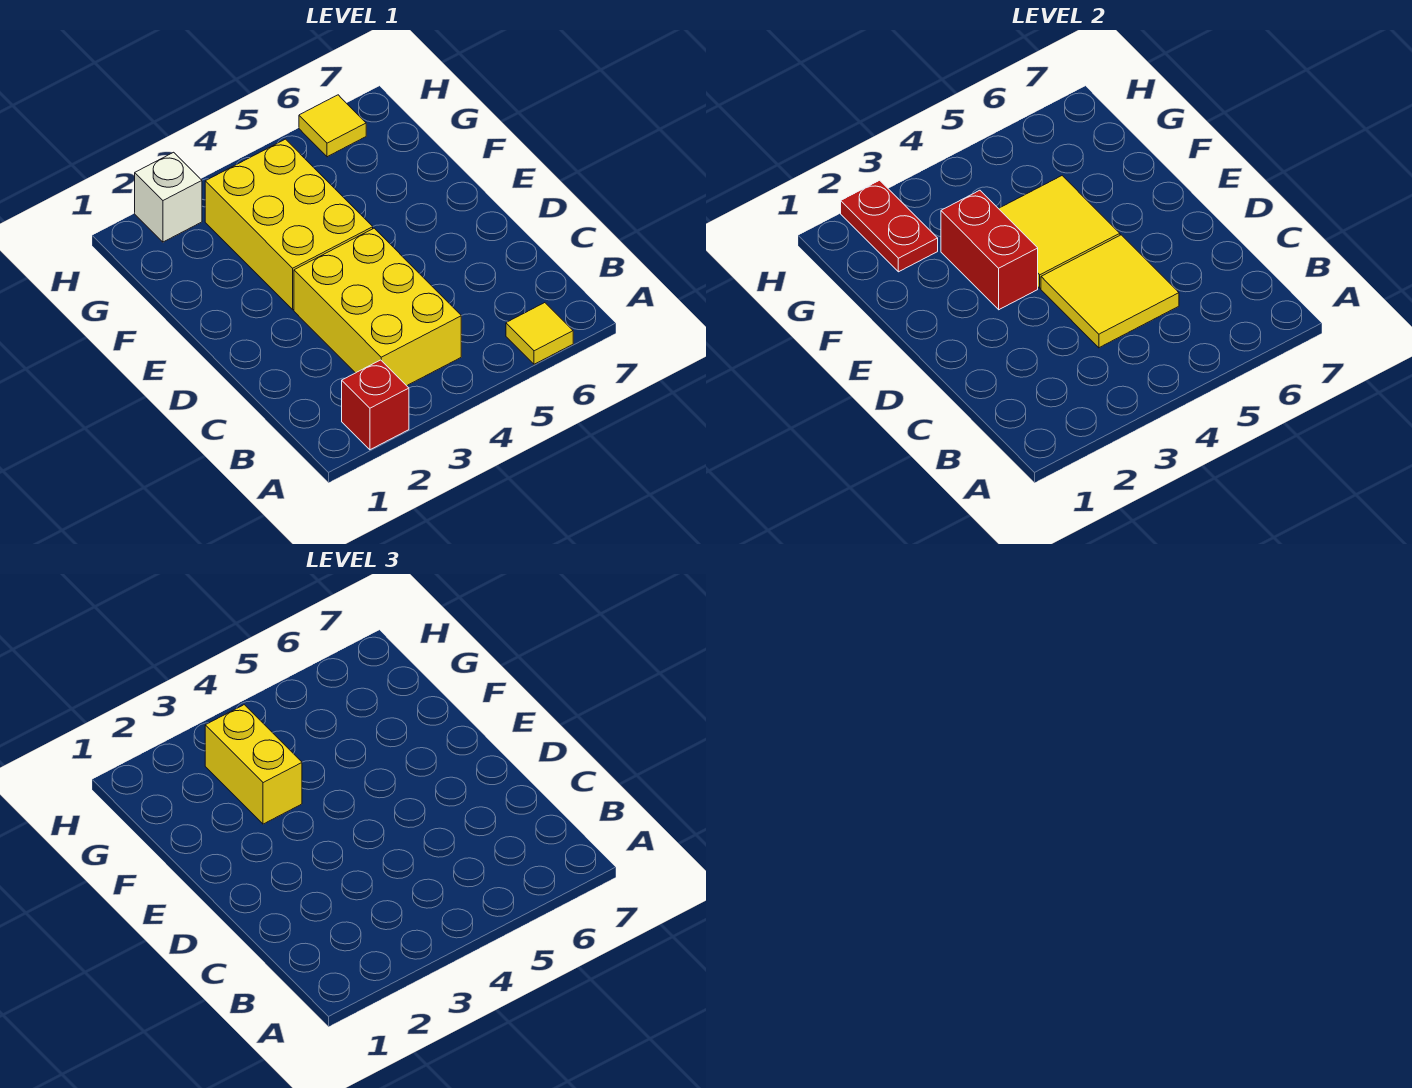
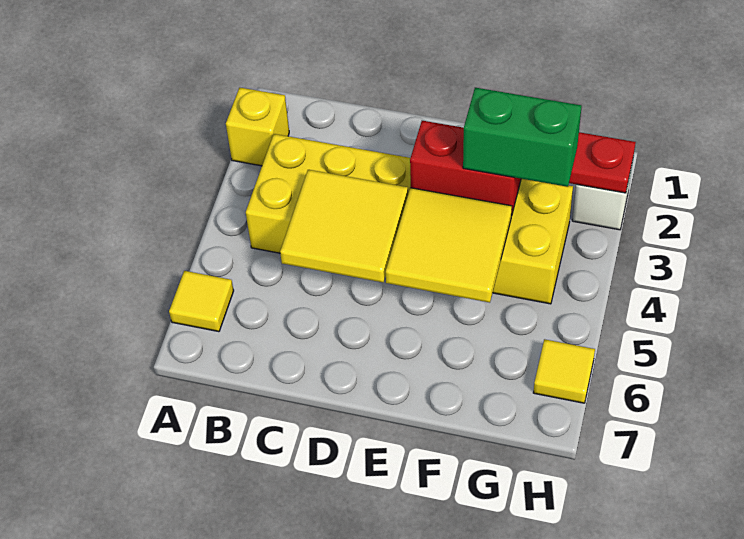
red brick A2 level 1 -> yellow brick A2 level 1
yellow brick F3:G3 level 3 -> green brick F3:G3 level 3

